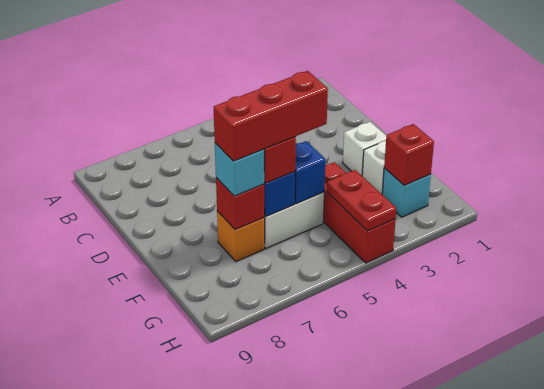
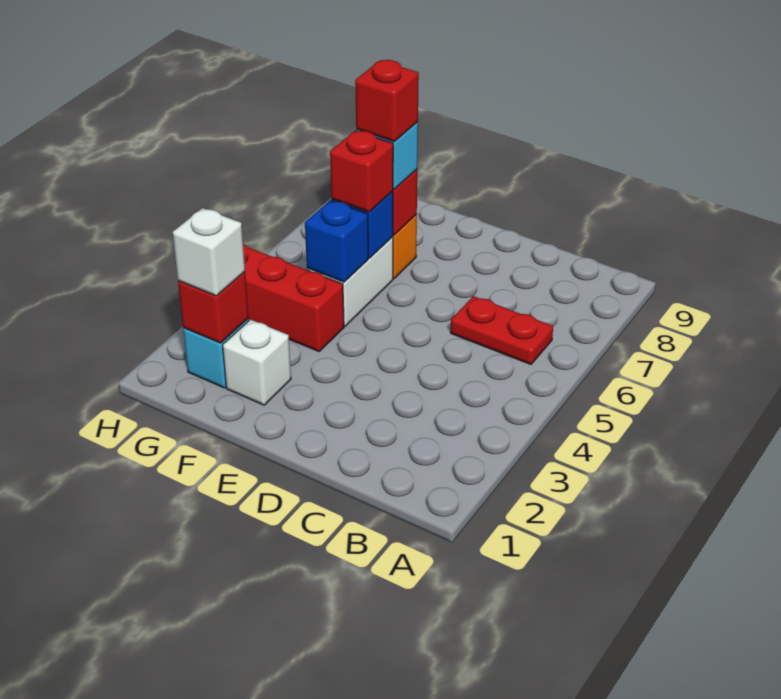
white brick E2 level 1 -> white brick G2 level 3
red brick F5:F7 level 4 -> red brick F7 level 4
red plate G4:H4 level 2 -> red plate B6:C6 level 1

